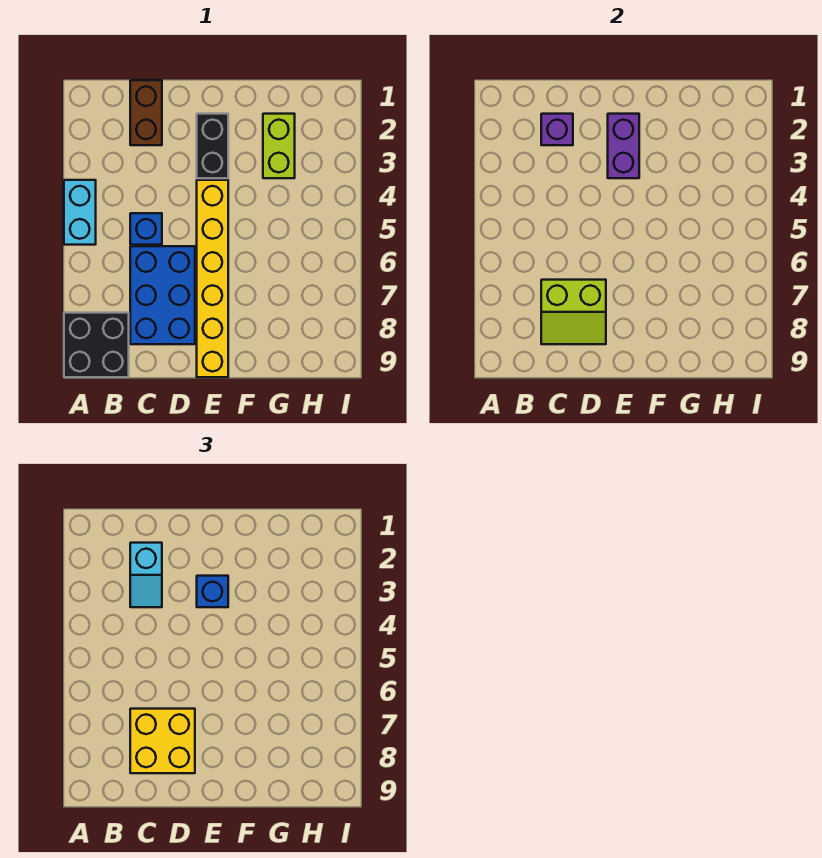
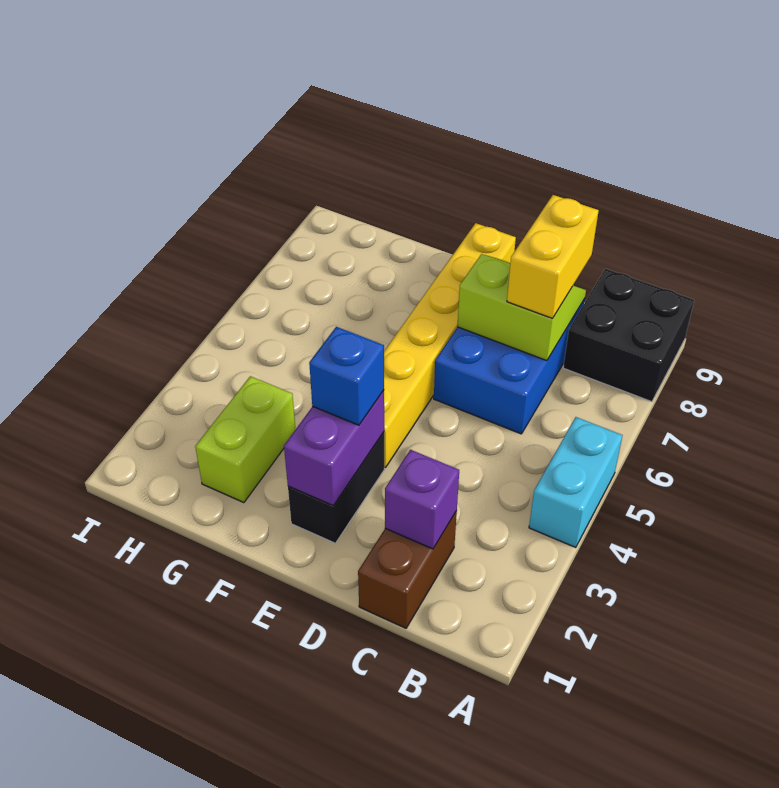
cyan slope C2:C3 level 3 top 2 -> none
blue brick C5 level 1 -> none
yellow brick C7:D8 level 3 -> yellow brick C7:C8 level 3

